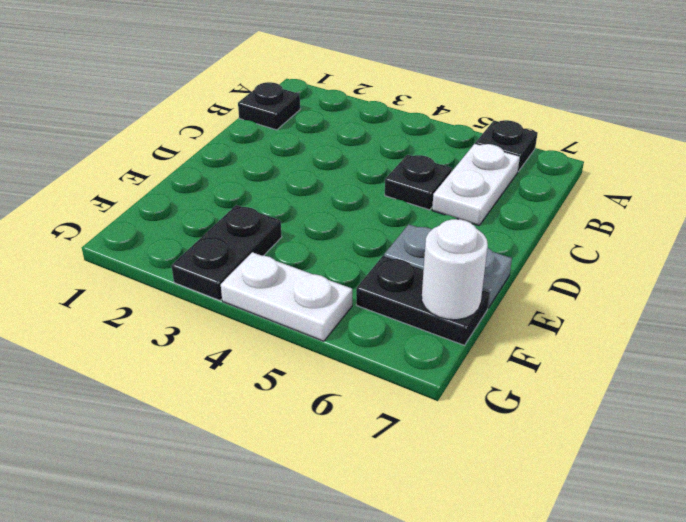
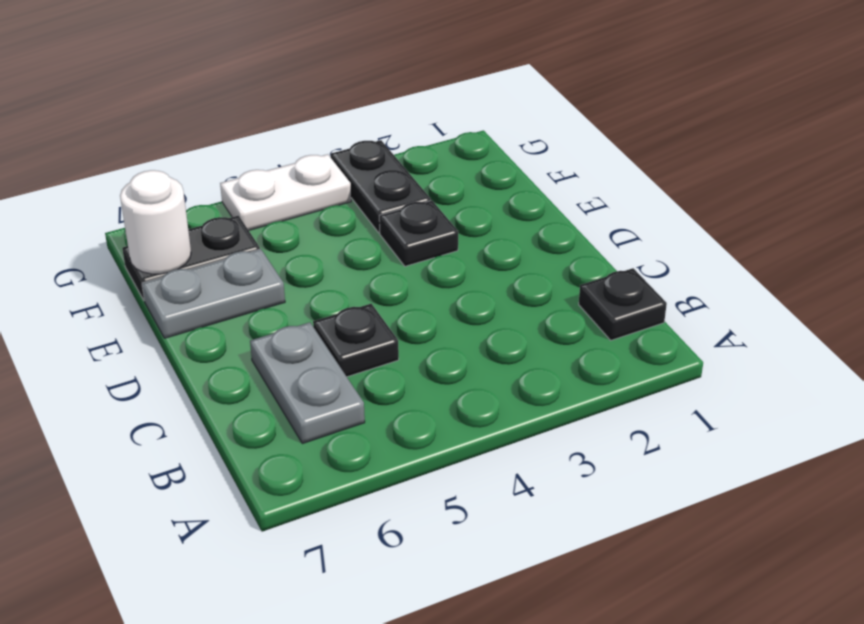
black plate A6 level 1 -> black plate E3 level 1
white plate B6:C6 level 1 -> grey plate B6:C6 level 1

